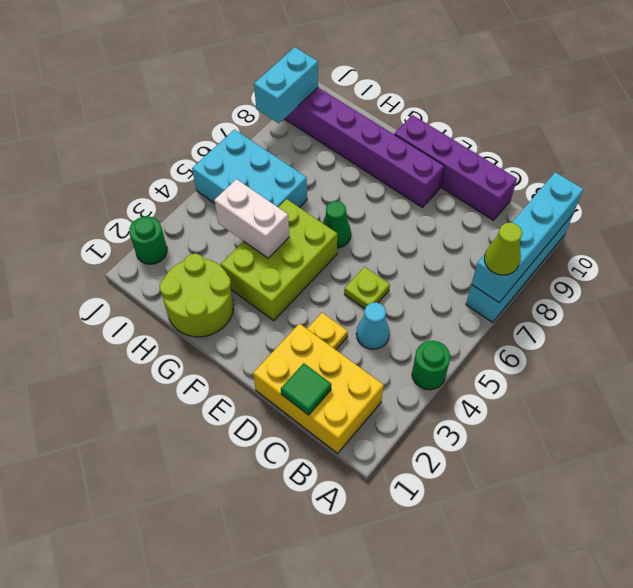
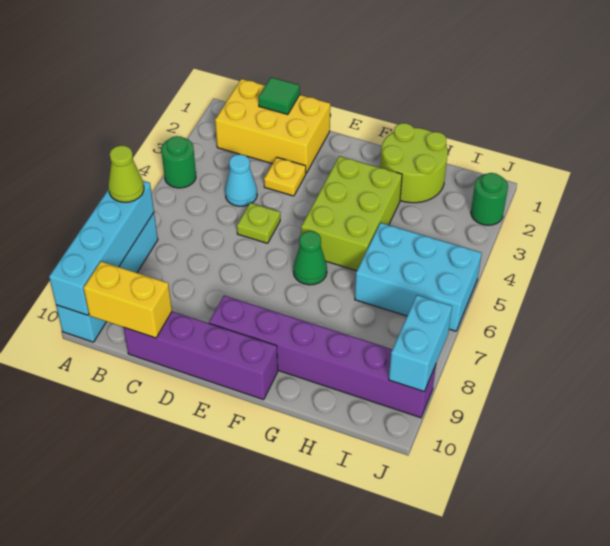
none -> yellow brick B10:C10 level 2
white brick G4:H4 level 2 -> none

